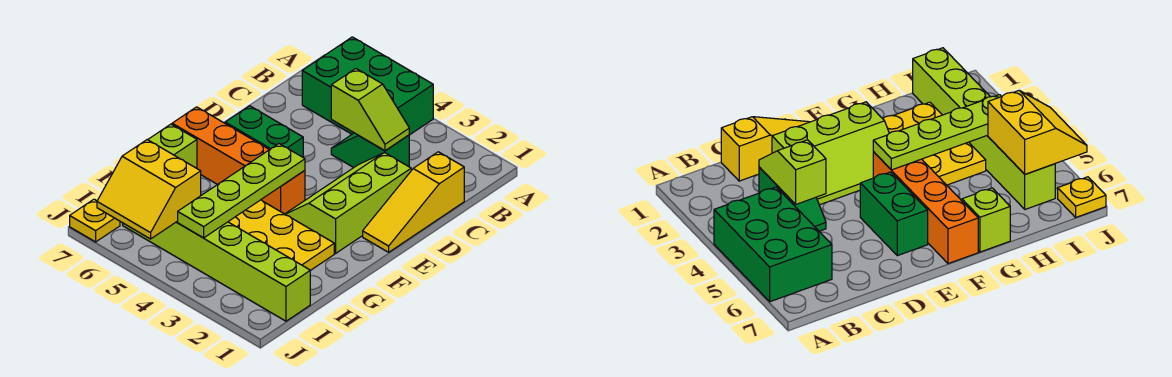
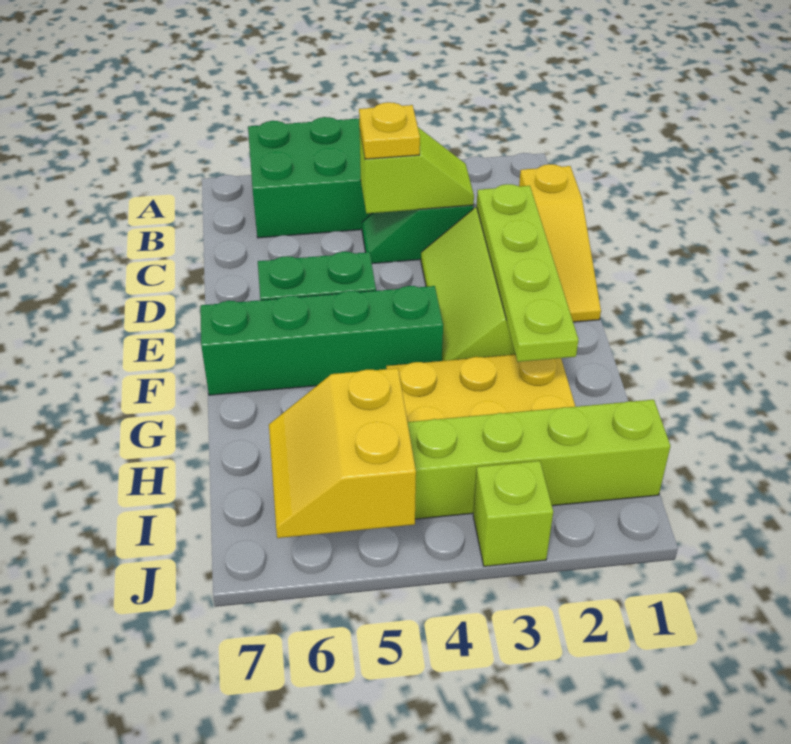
orange brick F4:F7 level 1 -> green brick F4:F7 level 1
lime plate F4:I4 level 2 -> lime plate D2:G2 level 2
lime brick G7 level 1 -> lime brick J3 level 1
yellow slope I5:J6 level 2 top I -> yellow slope I5:J6 level 2 top 5
yellow plate J7 level 1 -> yellow plate C4 level 3

